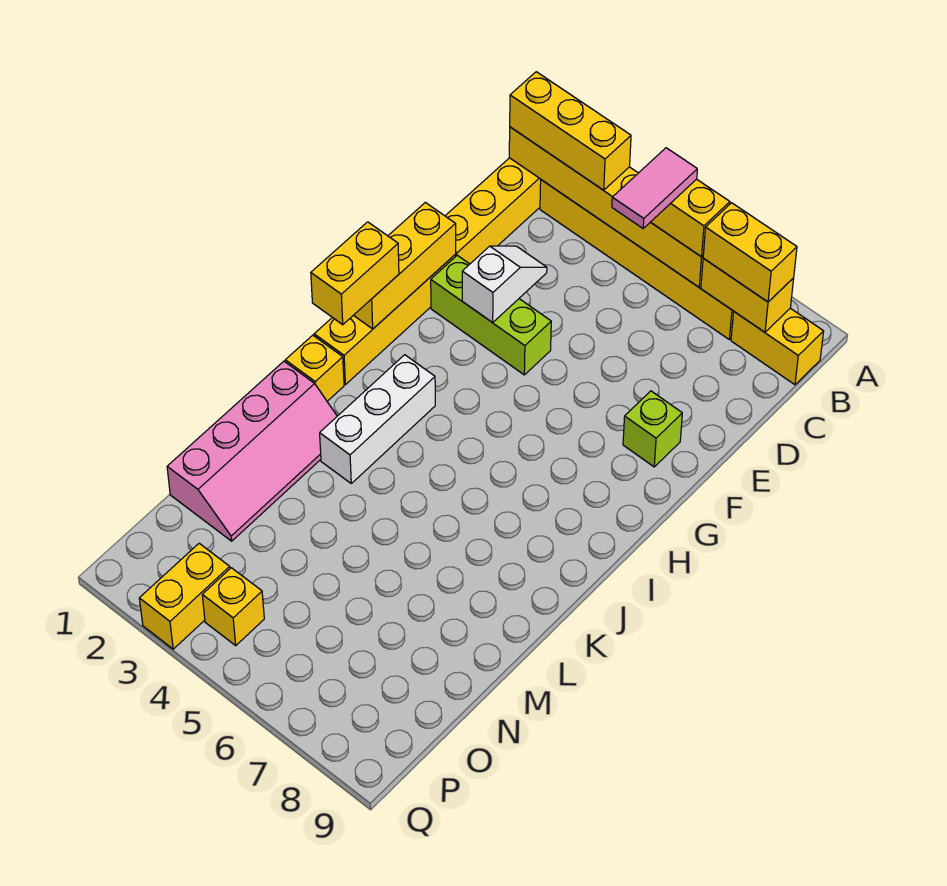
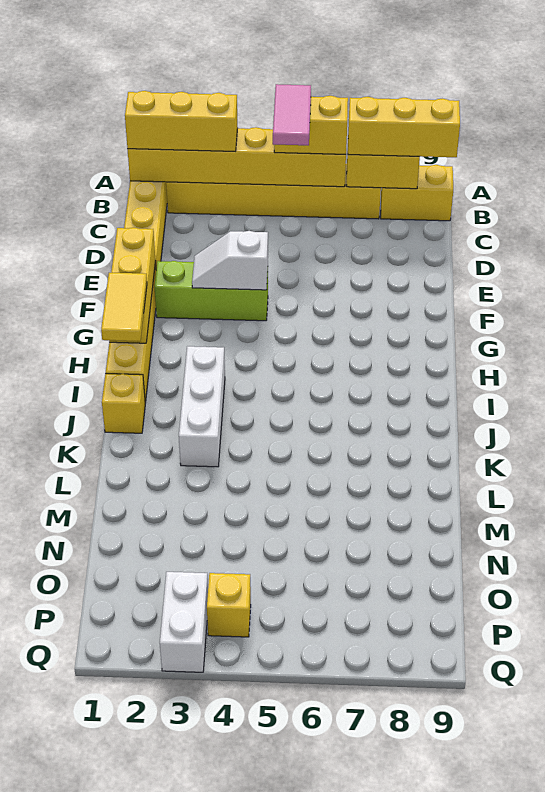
yellow brick B7:B8 level 3 -> yellow brick B7:B9 level 3
white slope E3:F3 level 2 top F -> white slope F3:F4 level 2 top 4
lime brick F8 level 1 -> none
yellow brick H1:I1 level 3 -> yellow tile H1:I1 level 3
pink slope K1:N2 level 1 top 1 -> none
yellow brick P3:Q3 level 1 -> white brick P3:Q3 level 1

